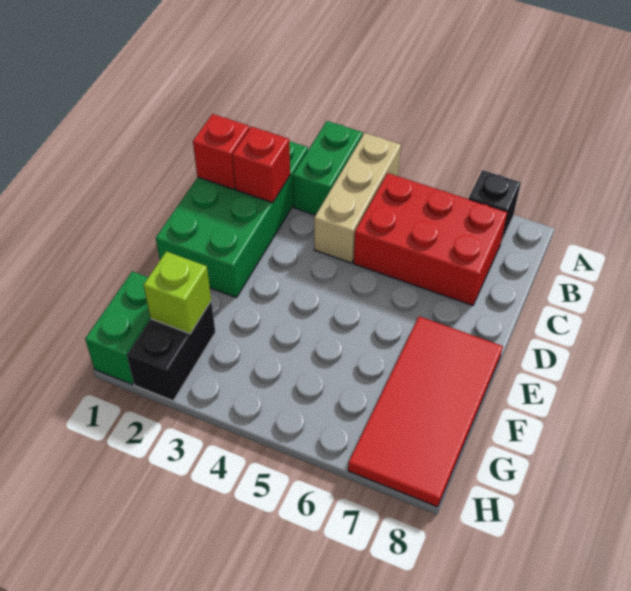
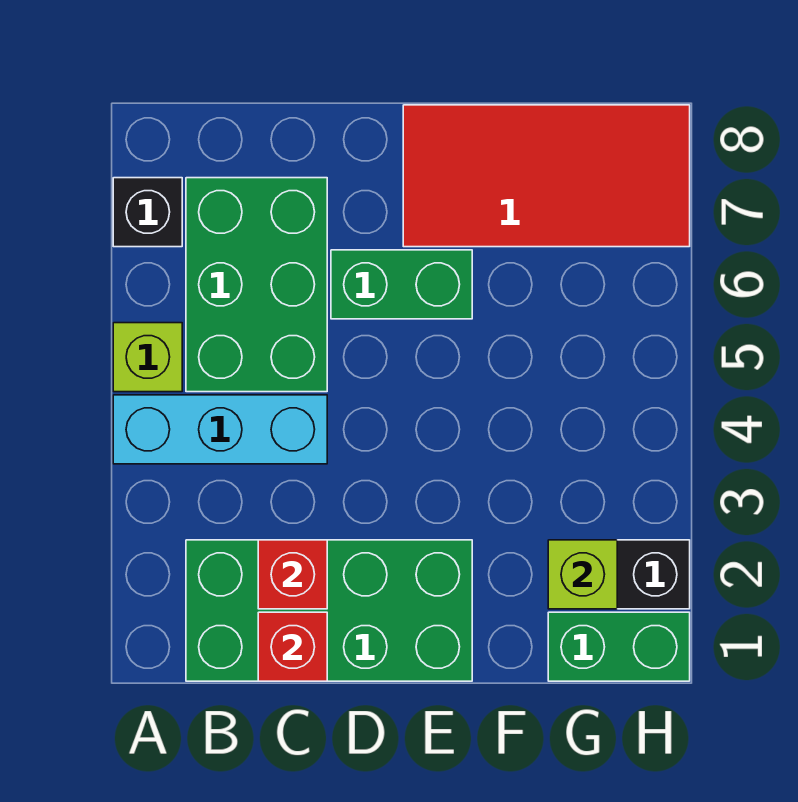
green brick A3:B3 level 1 -> green brick D6:E6 level 1
tan brick A4:C4 level 1 -> cyan brick A4:C4 level 1
none -> lime brick A5 level 1
red brick B5:C7 level 1 -> green brick B5:C7 level 1

